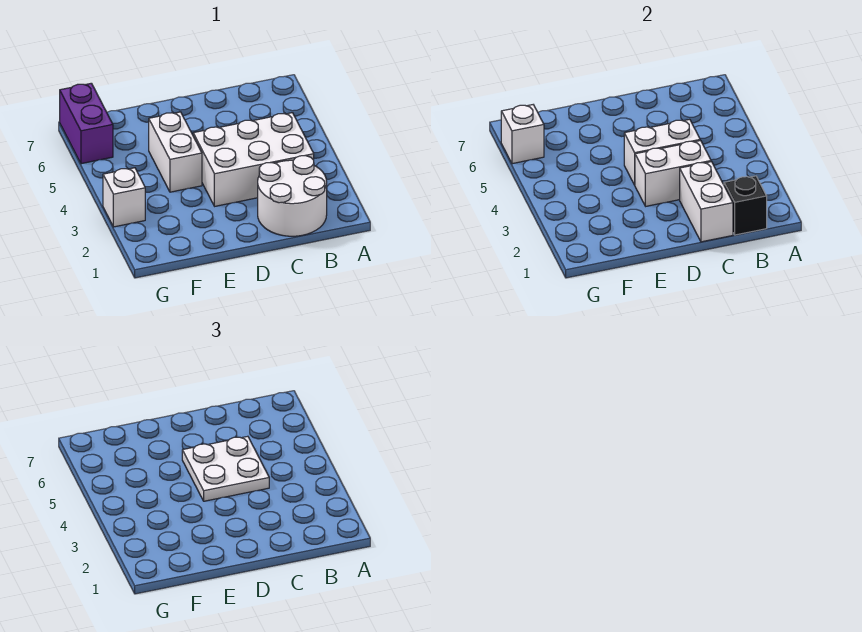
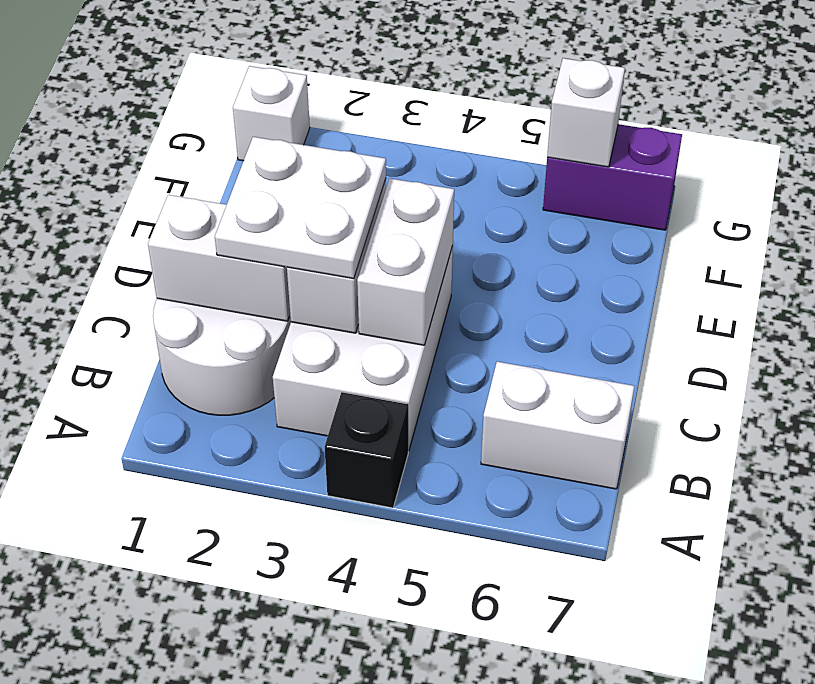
black brick B1 level 2 -> black brick A4 level 1
white plate C4:D5 level 3 -> white plate C2:D3 level 3
white brick E4:E5 level 1 -> white brick B6:B7 level 1
white brick G3 level 1 -> white brick G1 level 1

